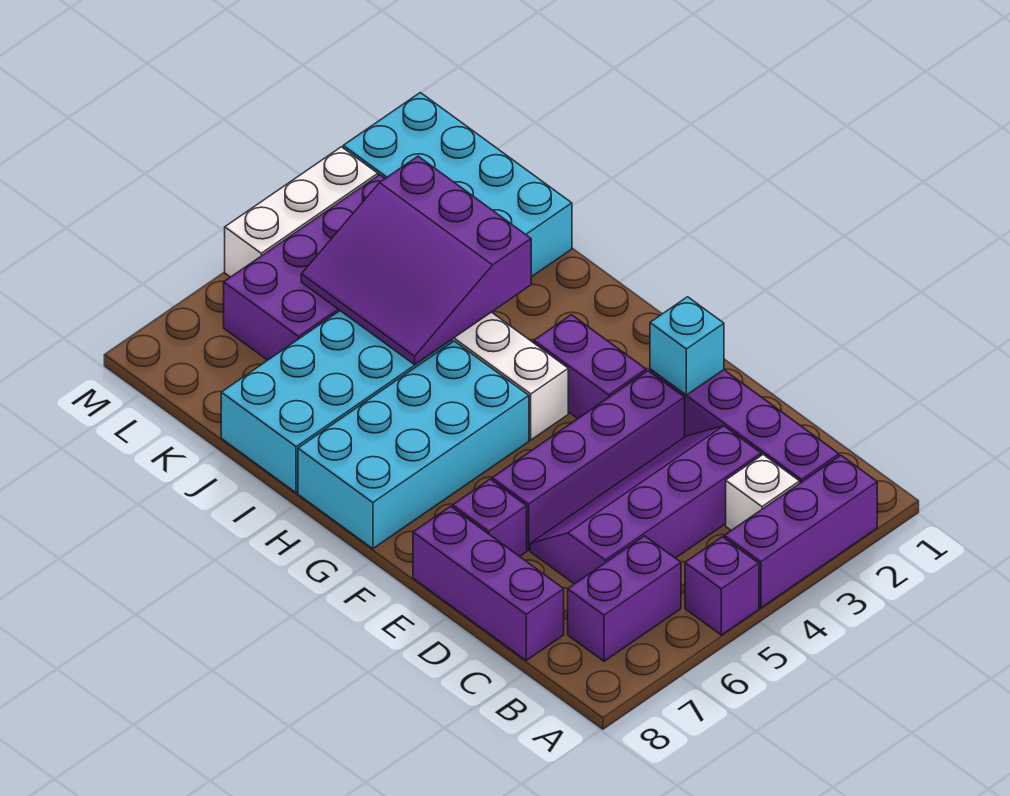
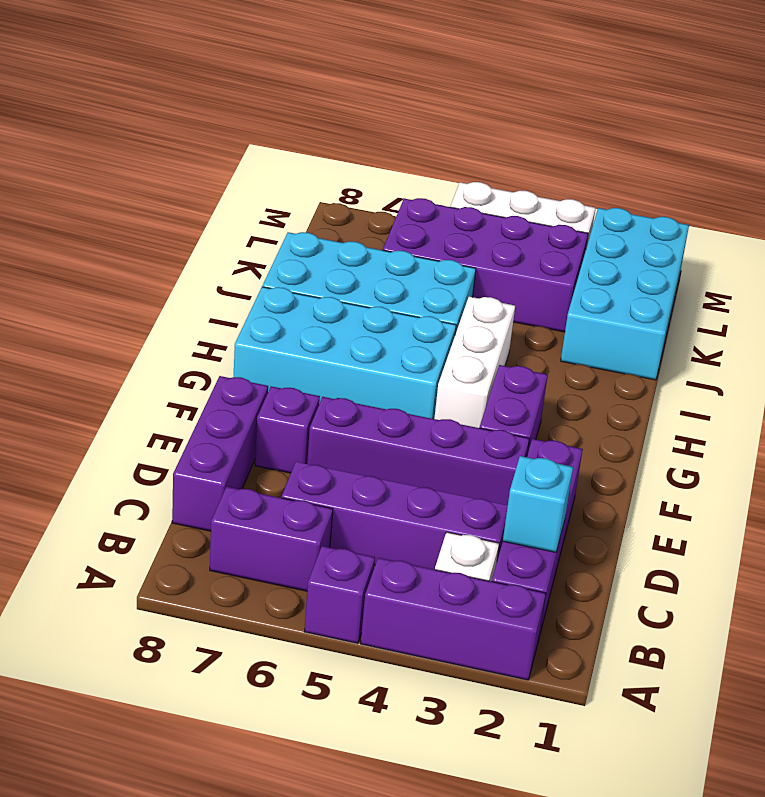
cyan brick E2 level 2 -> cyan brick C2 level 2
purple slope I3:K5 level 2 top 3 -> none

